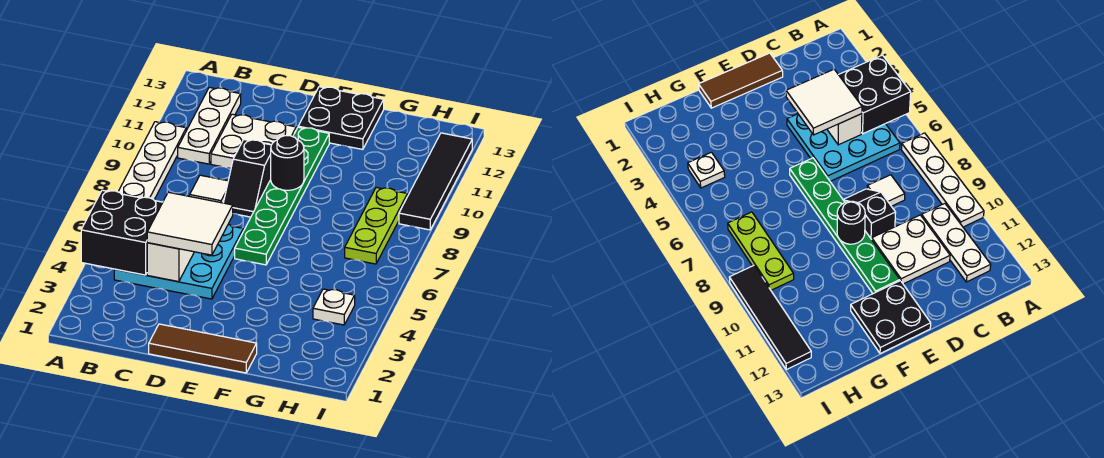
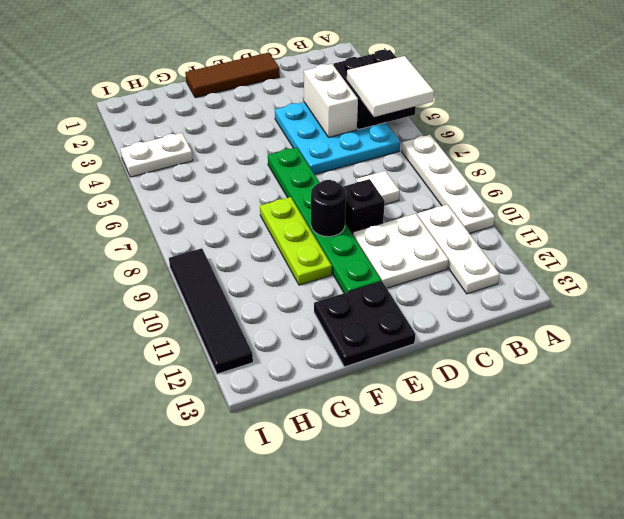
white tile C4:D5 level 3 -> white tile A5:B6 level 3
white plate H4 level 1 -> white plate H4:I4 level 1
lime plate H7:H9 level 1 -> lime plate F8:F10 level 1

